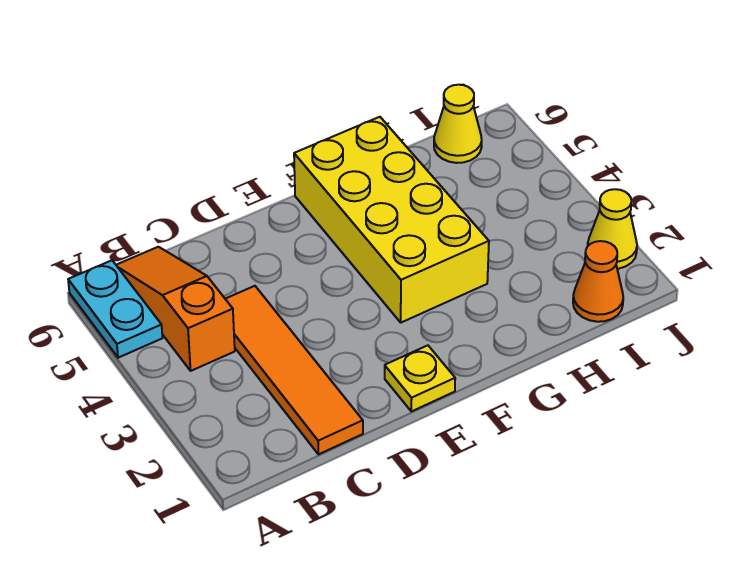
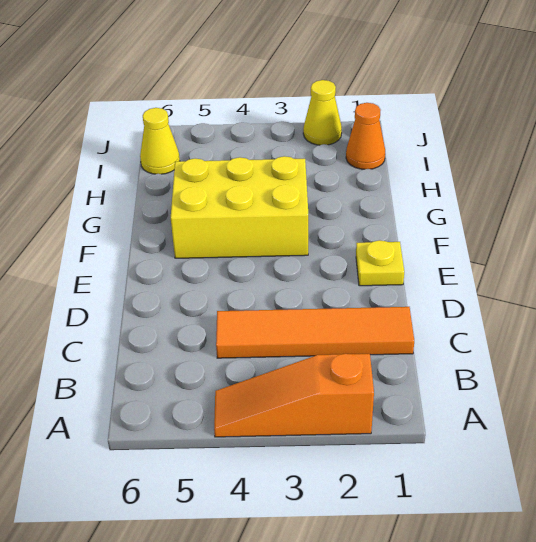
cyan plate A5:A6 level 1 -> none
orange slope B4:B6 level 1 top 4 -> orange slope A2:A4 level 1 top 2
yellow brick F3:G6 level 1 -> yellow brick F3:G5 level 1

